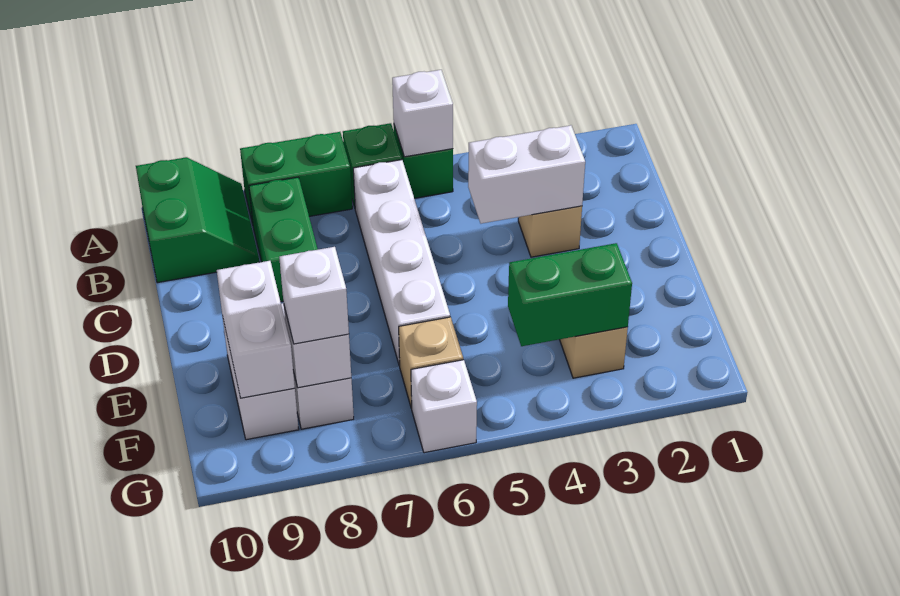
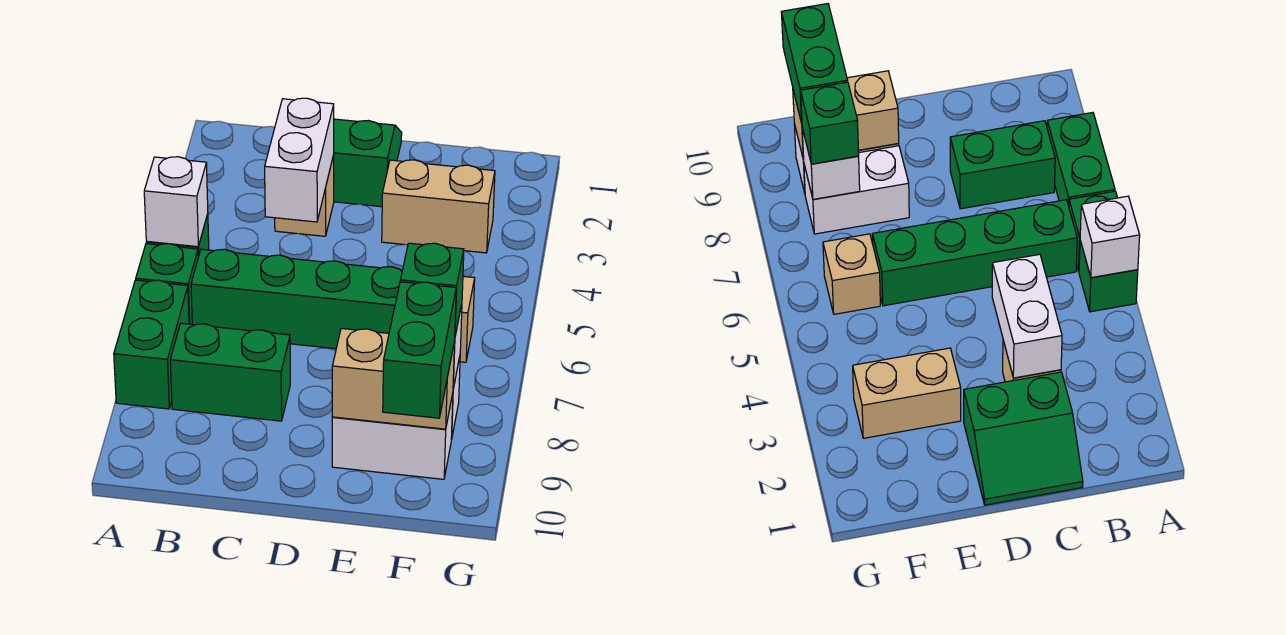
green slope A9:B10 level 1 top 10 -> green slope C1:D2 level 1 top 2
white brick B6:E6 level 1 -> green brick B6:E6 level 1
white brick E9:F9 level 2 -> tan brick E9:F9 level 2
green brick F3:F4 level 2 -> green brick F9:F10 level 3
white brick F8 level 3 -> green brick F8 level 3
white brick G6 level 1 -> none

